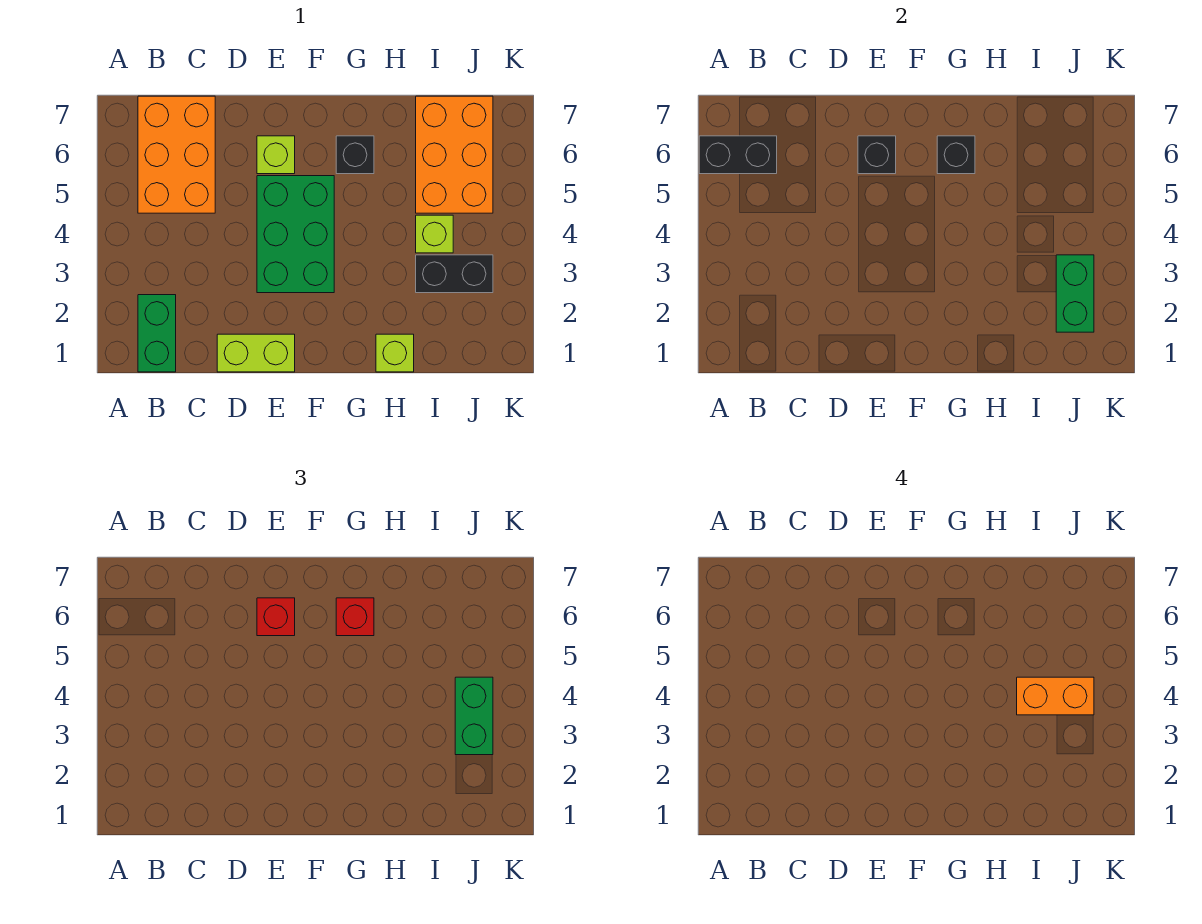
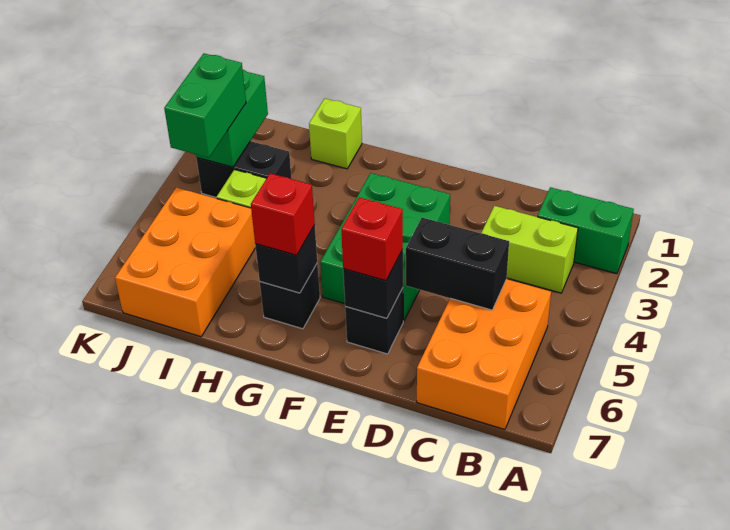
black brick A6:B6 level 2 -> black brick C5:D5 level 2
green brick B1:B2 level 1 -> green brick A2:B2 level 1
lime brick D1:E1 level 1 -> lime brick B3:C3 level 1
lime brick E6 level 1 -> black brick E6 level 1
orange brick I4:J4 level 4 -> none

